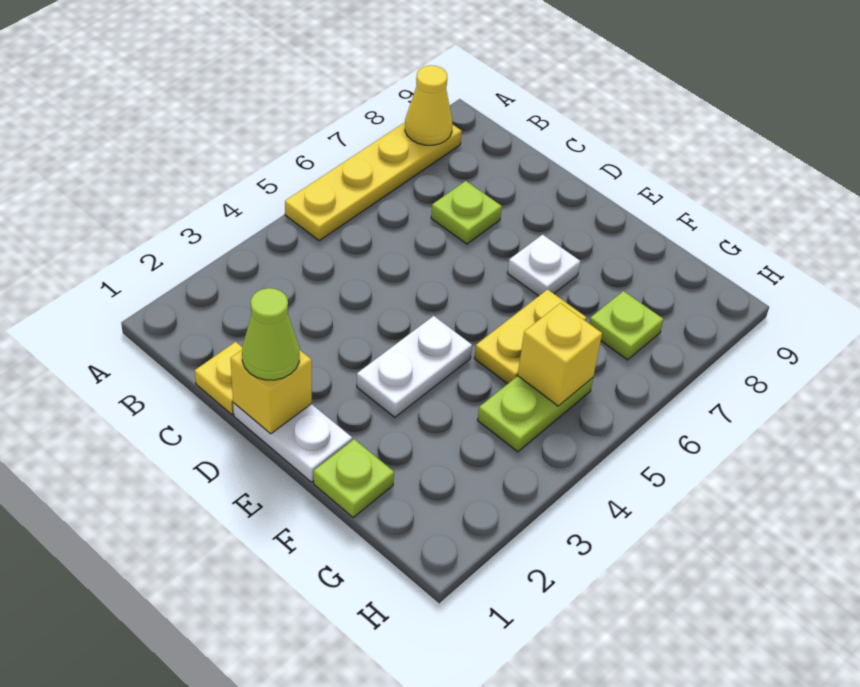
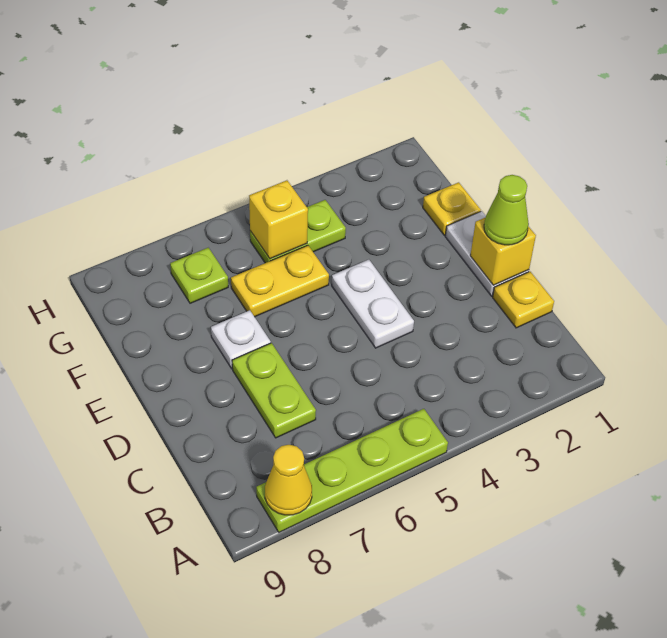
yellow plate A5:A8 level 1 -> lime plate A5:A8 level 1
lime plate C7 level 1 -> lime plate C7:D7 level 1
white plate E3:E4 level 1 -> white plate D4:E4 level 1
lime plate F1 level 1 -> yellow plate F1 level 1

